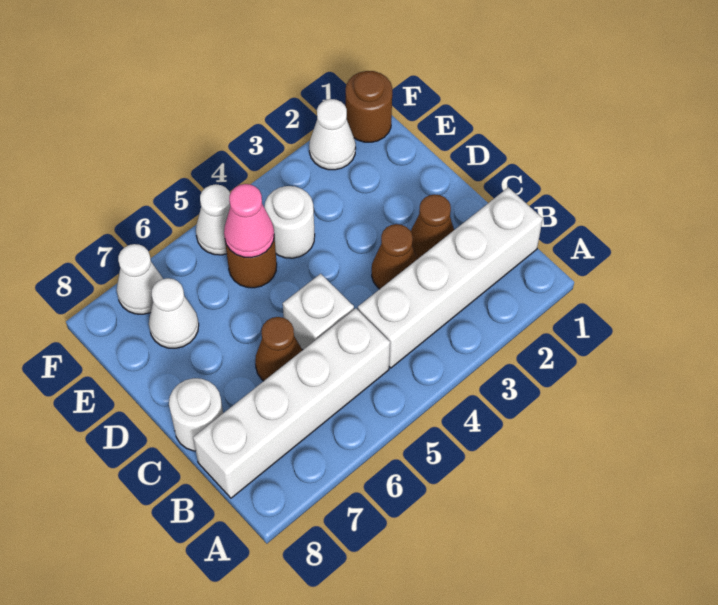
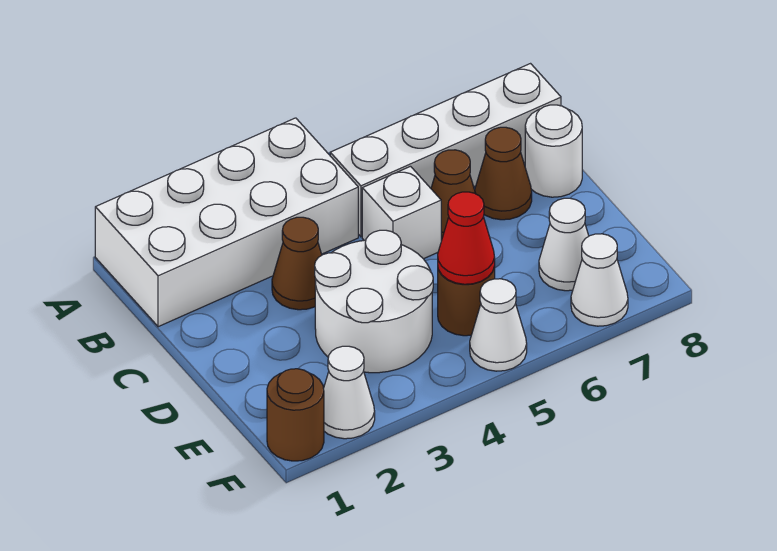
white brick B1:B4 level 1 -> white brick A1:B4 level 1
brown cone C2 level 1 -> brown cone C7 level 1
white round brick E4 level 1 -> white round brick D3:E4 level 1
pink cone E5 level 2 -> red cone E5 level 2

